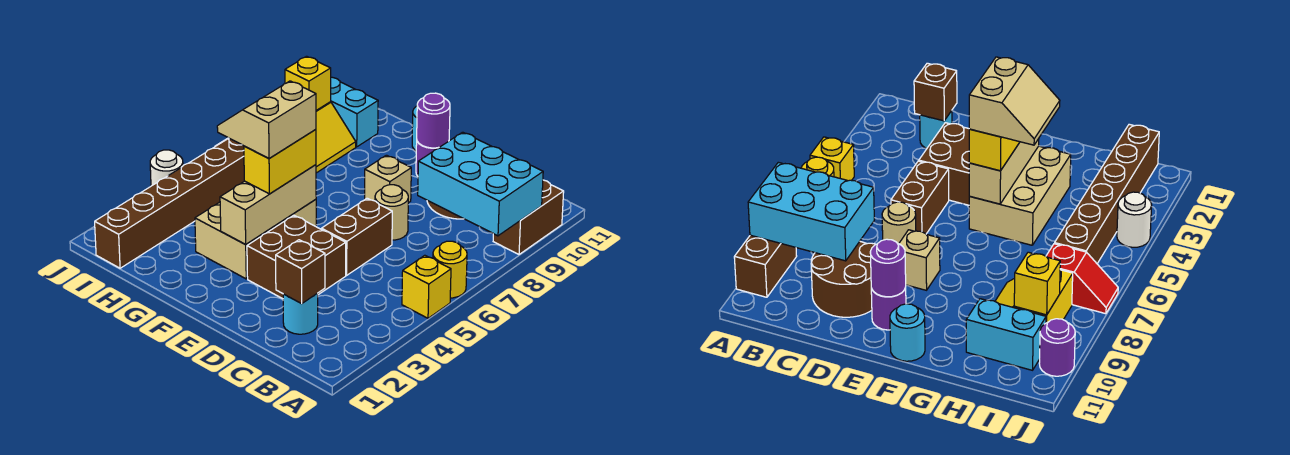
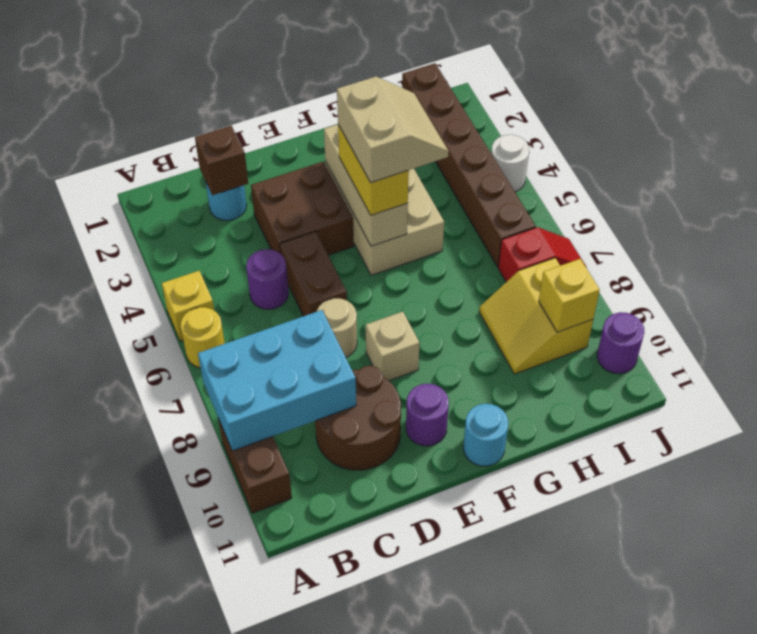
purple round brick E10 level 2 -> purple round brick C5 level 1
cyan brick H10:I10 level 1 -> none

